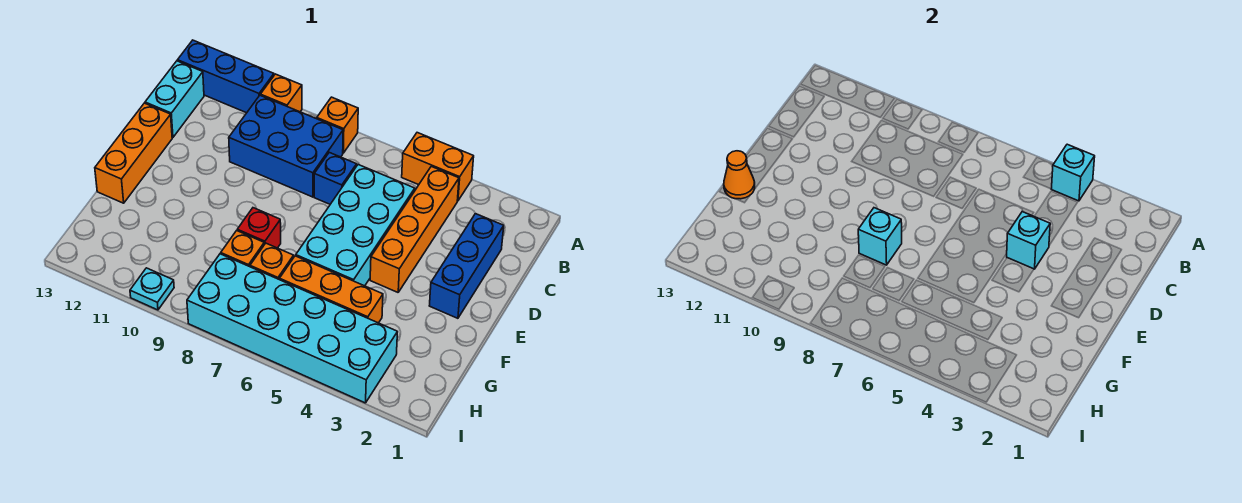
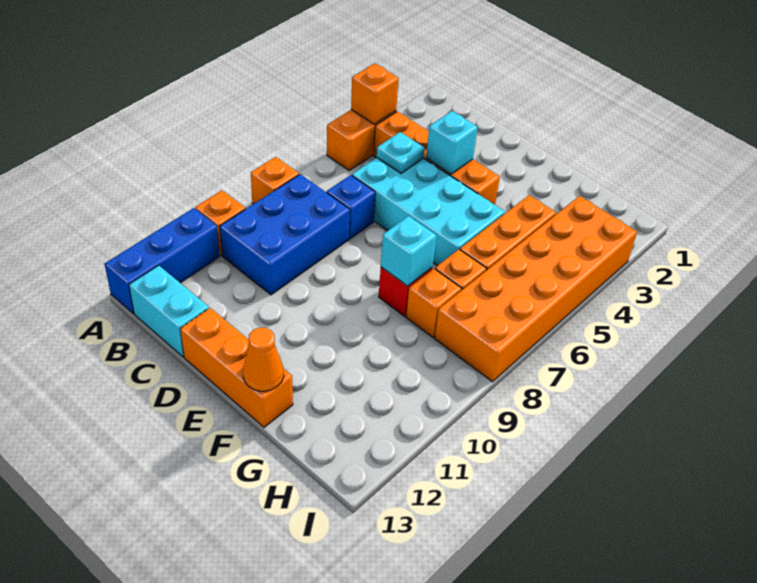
cyan brick A4 level 2 -> orange brick A4 level 2
blue brick C2:E2 level 1 -> none
cyan brick H3:I8 level 1 -> orange brick H3:I8 level 1
cyan plate I10 level 1 -> cyan plate C5 level 2

